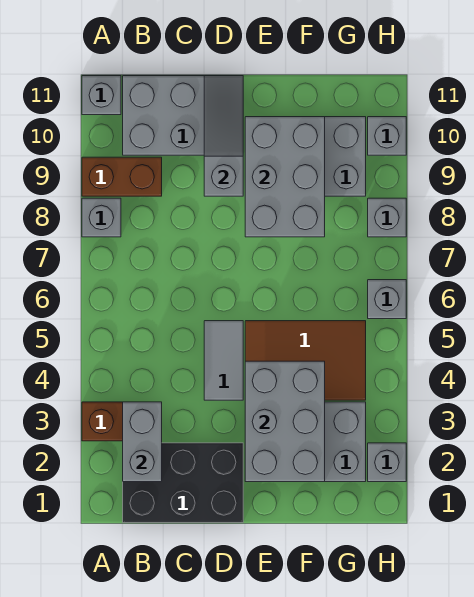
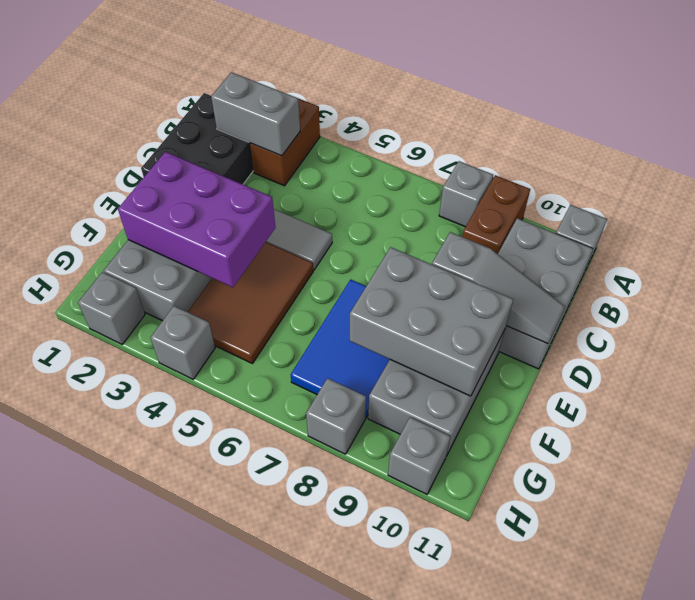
grey brick E2:F4 level 2 -> purple brick E2:F4 level 2
none -> blue tile E7:G8 level 1
grey brick H6 level 1 -> grey brick H4 level 1

